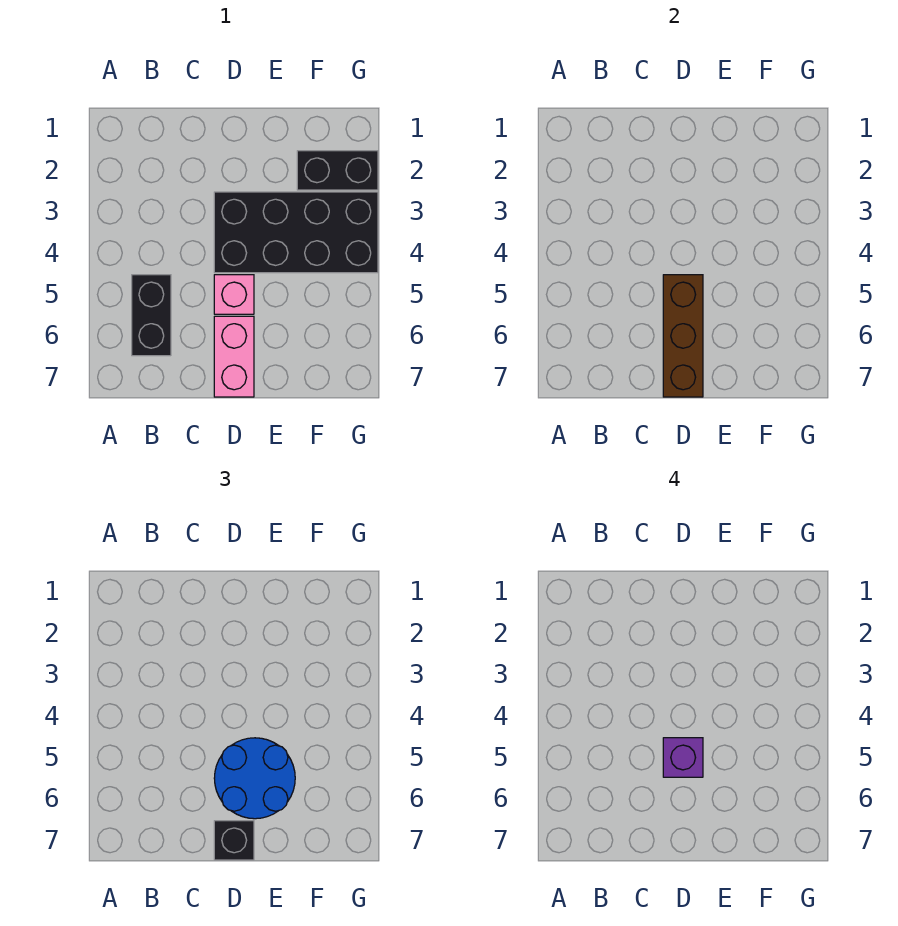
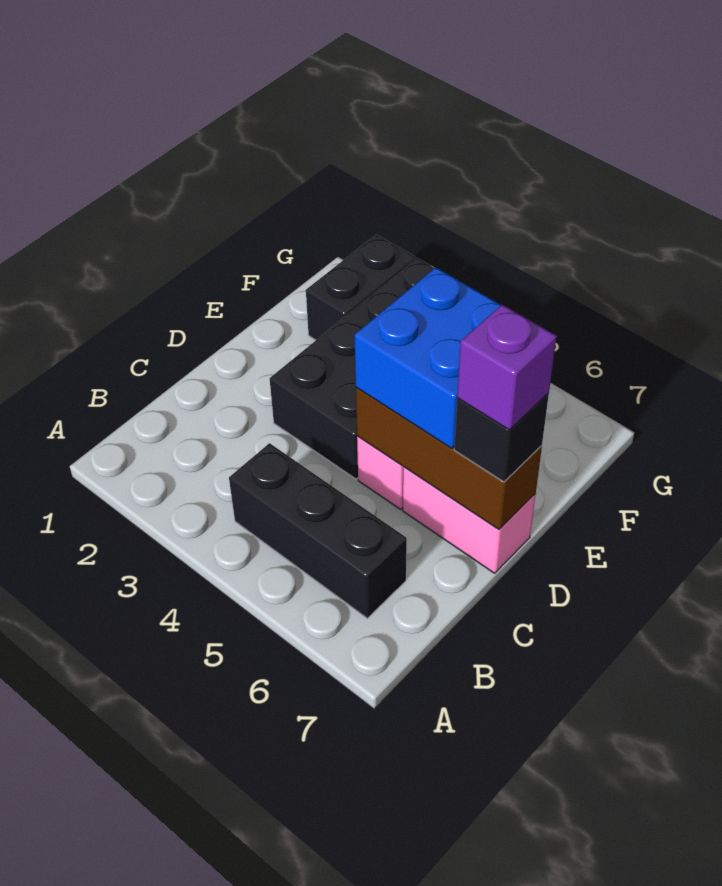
black brick B5:B6 level 1 -> black brick B4:B6 level 1
blue round brick D5:E6 level 3 -> blue brick D5:E6 level 3
purple brick D5 level 4 -> purple brick D7 level 4

